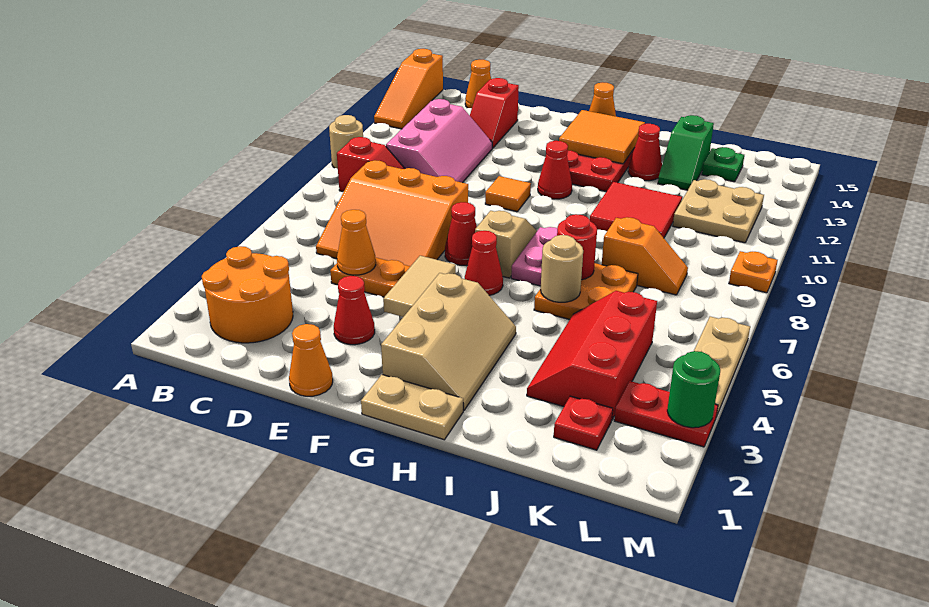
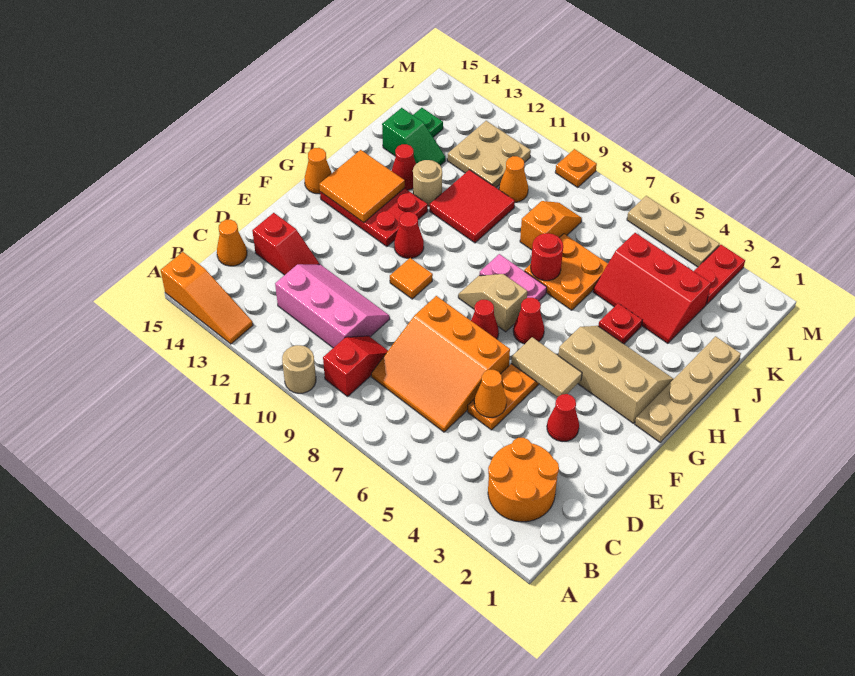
orange slope C6:E8 level 1 top 8 -> orange slope C6:E8 level 1 top E
orange cone E1 level 1 -> orange cone K10 level 1
tan plate G1:H1 level 1 -> tan plate G1:J1 level 1
tan round brick I6 level 2 -> tan round brick I12 level 1
red plate K2 level 1 -> red plate I4 level 1
green round brick M3 level 2 -> none

